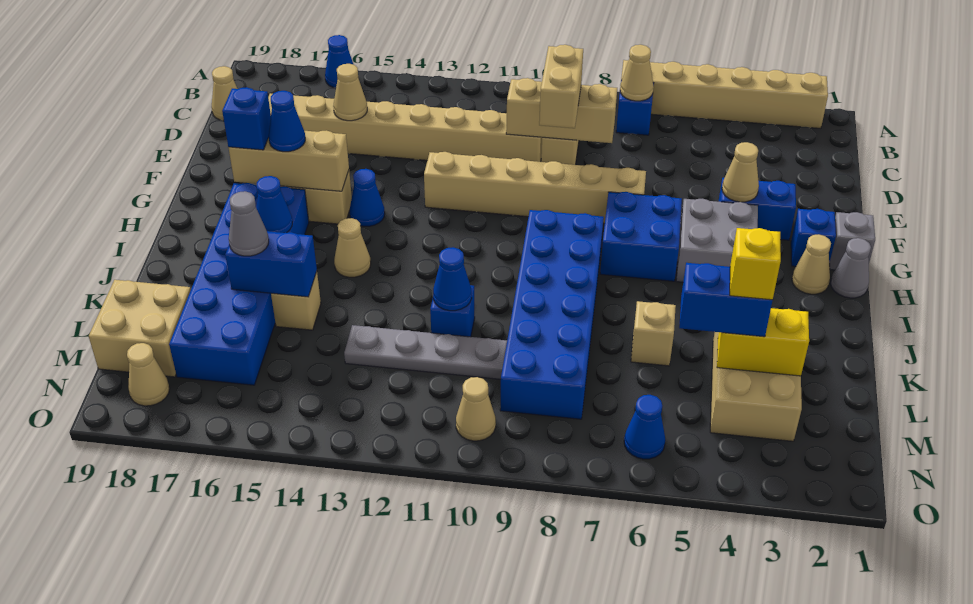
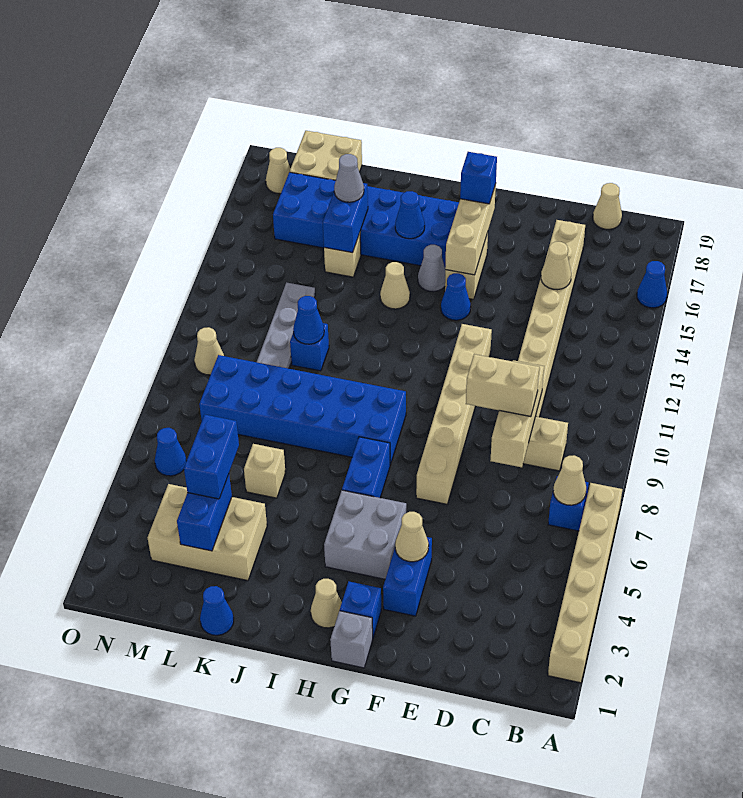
blue brick G6:H7 level 1 -> blue brick H6:H7 level 1
blue cone G16 level 3 -> blue cone K1 level 1
grey cone H1 level 1 -> grey cone H15 level 1
yellow brick L3:L4 level 2 -> blue brick L3:L4 level 2
yellow brick L4 level 4 -> none

